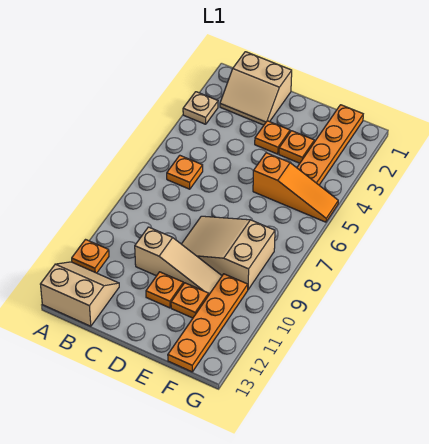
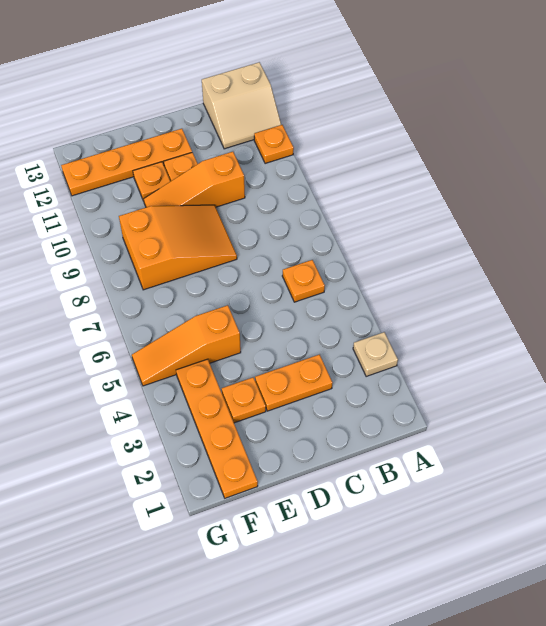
tan slope B1:C2 level 1 top 1 -> none
tan slope C10:E10 level 1 top C -> orange slope C10:E10 level 1 top C
orange plate D3 level 1 -> orange plate C3:D3 level 1
tan slope D8:F9 level 1 top F -> orange slope D8:F9 level 1 top F
orange plate F10:F13 level 1 -> orange plate D12:G12 level 1

